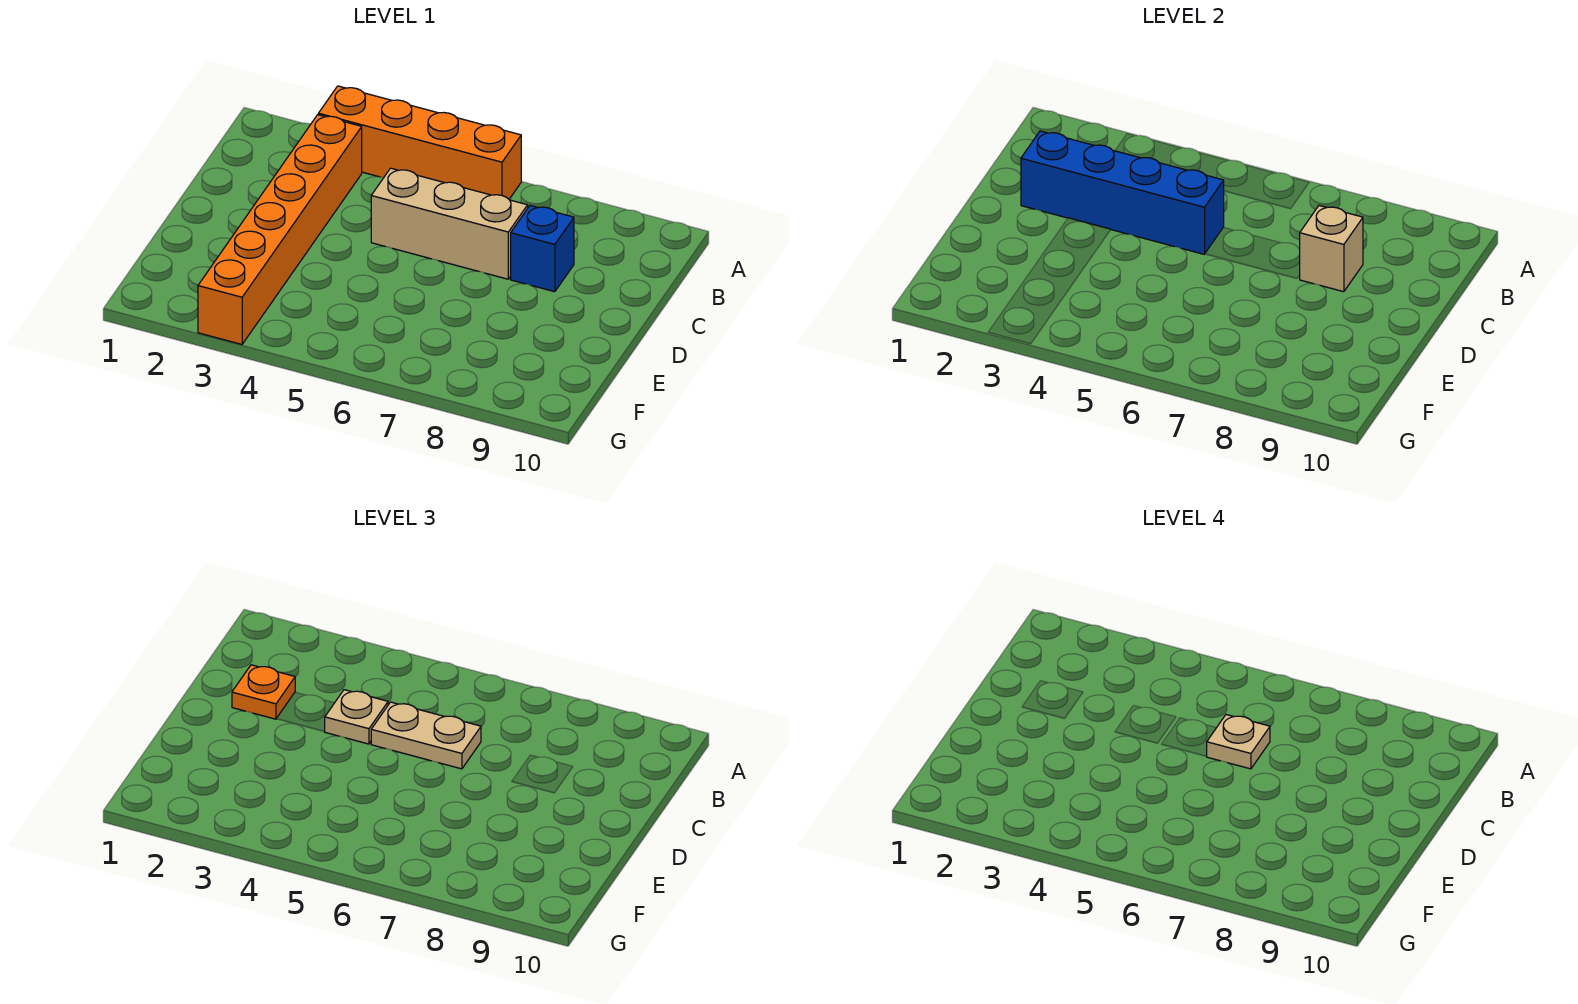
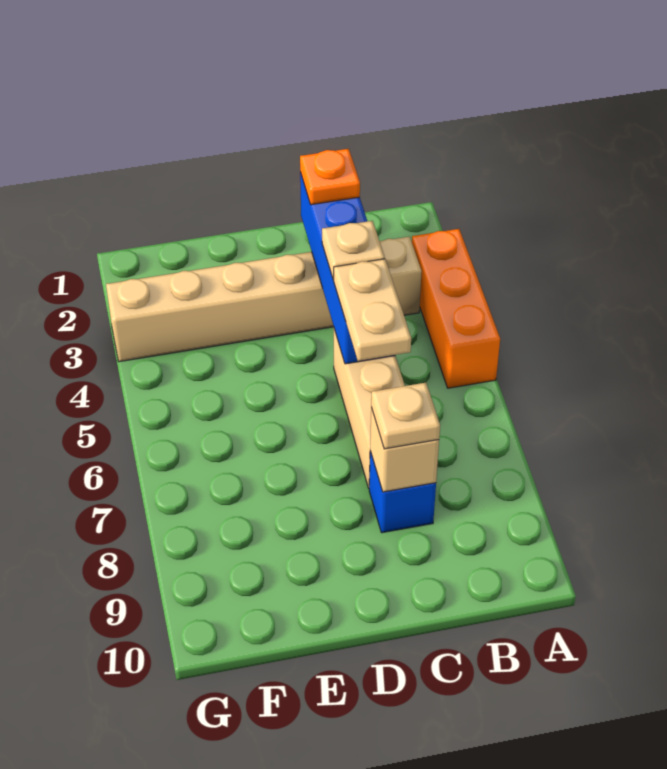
orange brick A3:A6 level 1 -> orange brick A3:A5 level 1
orange brick B3:G3 level 1 -> tan brick B3:G3 level 1
tan plate C6 level 4 -> tan plate C8 level 3

